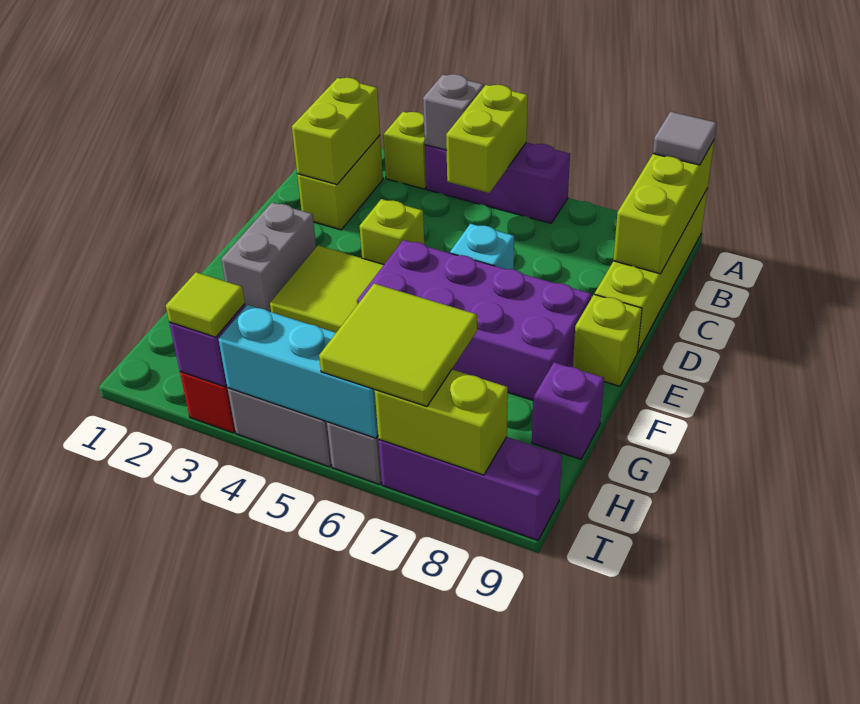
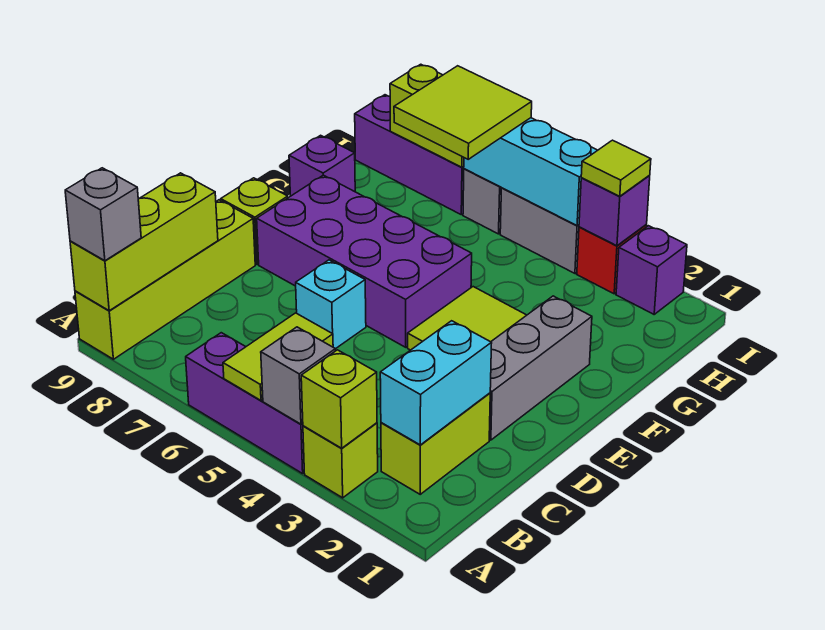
lime brick A5:B5 level 2 -> lime tile A5:B5 level 2
grey tile A9 level 3 -> grey brick A9 level 3
lime brick B2:C2 level 2 -> cyan brick B2:C2 level 2
lime brick D4 level 1 -> lime brick A3 level 2
grey brick E2:F2 level 1 -> grey brick D2:F2 level 1
none -> purple brick I2 level 1

